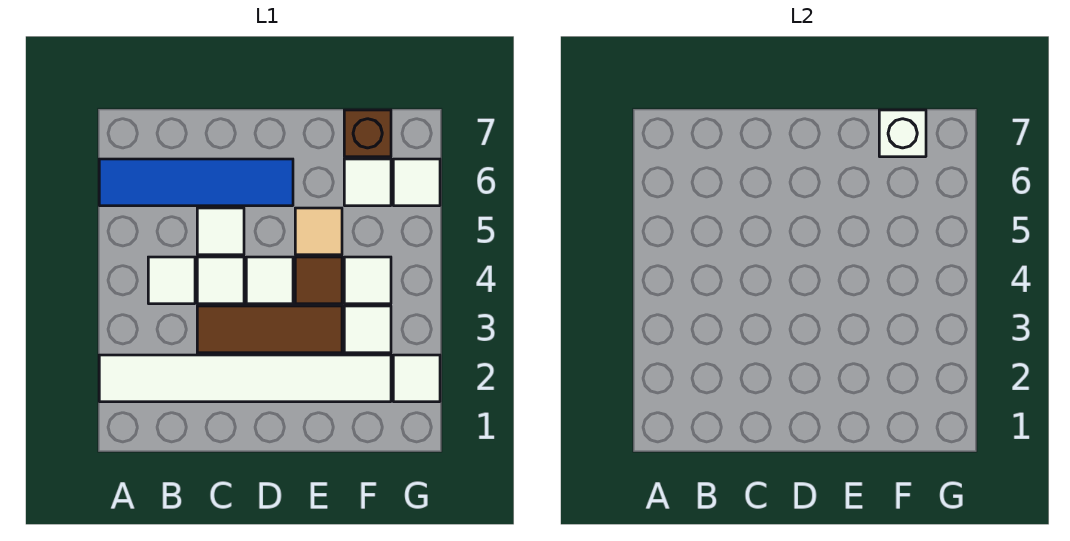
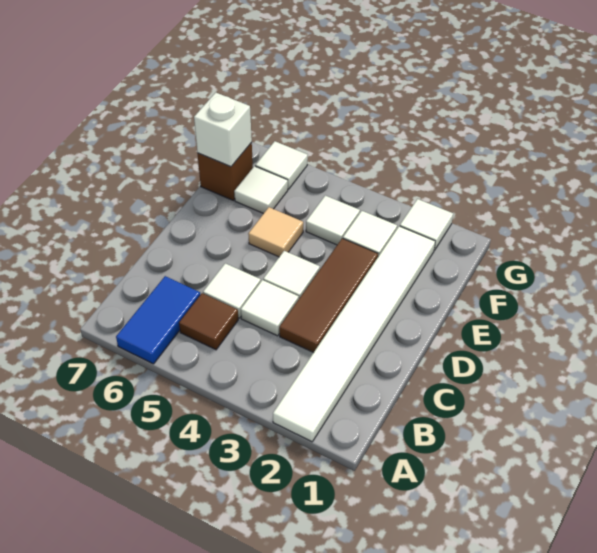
blue tile A6:D6 level 1 -> blue tile A6:B6 level 1
white tile B4 level 1 -> none
brown tile E4 level 1 -> brown tile B5 level 1

